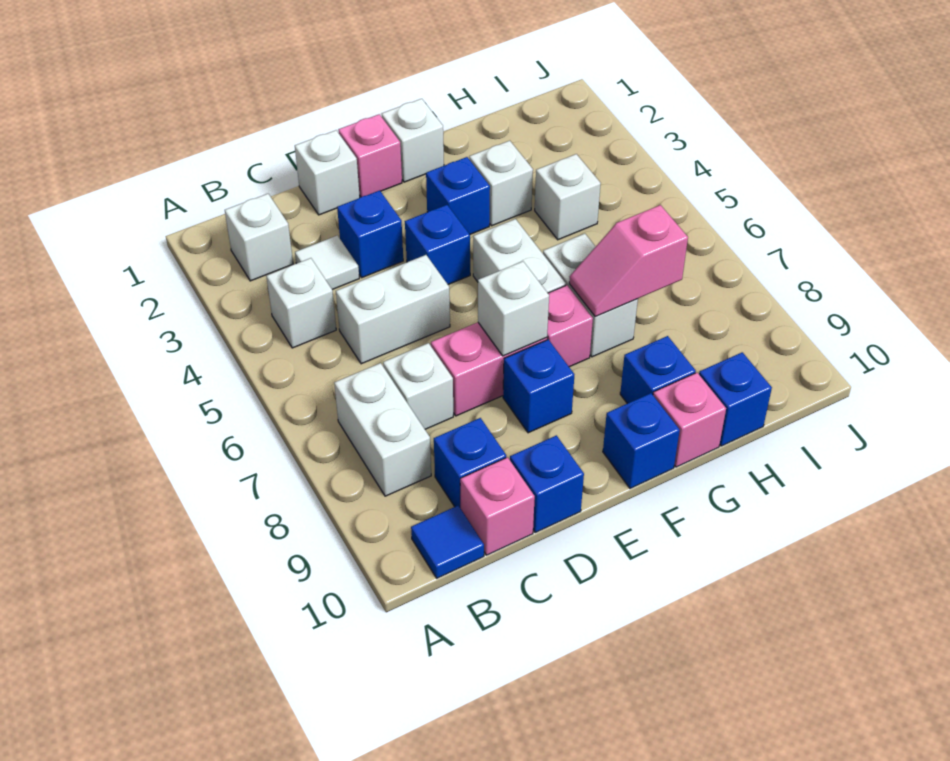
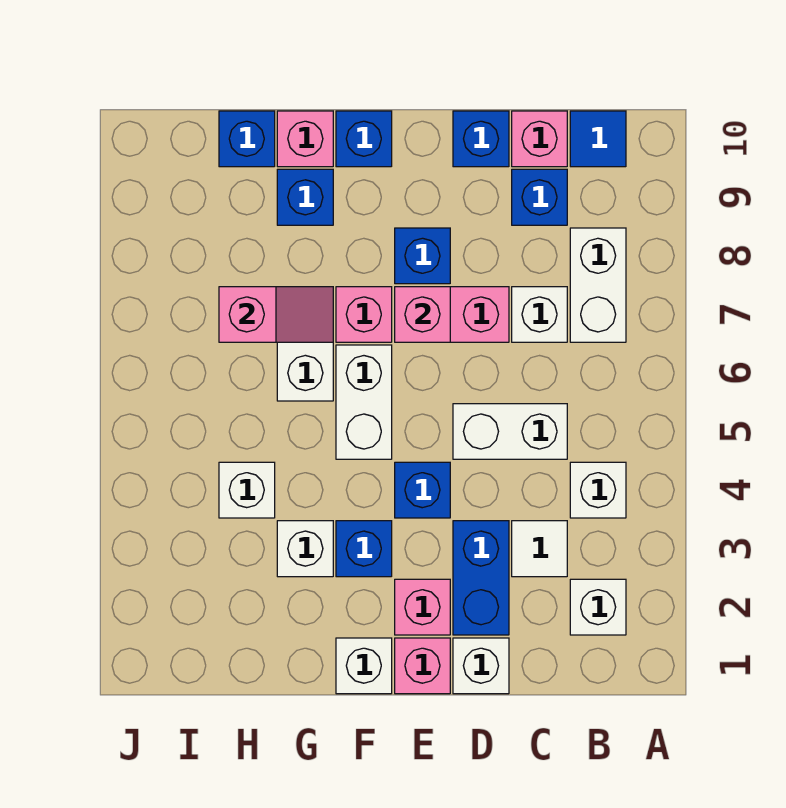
blue brick D3 level 1 -> blue brick D2:D3 level 1
none -> pink brick E2 level 1
white brick E7 level 2 -> pink brick E7 level 2

